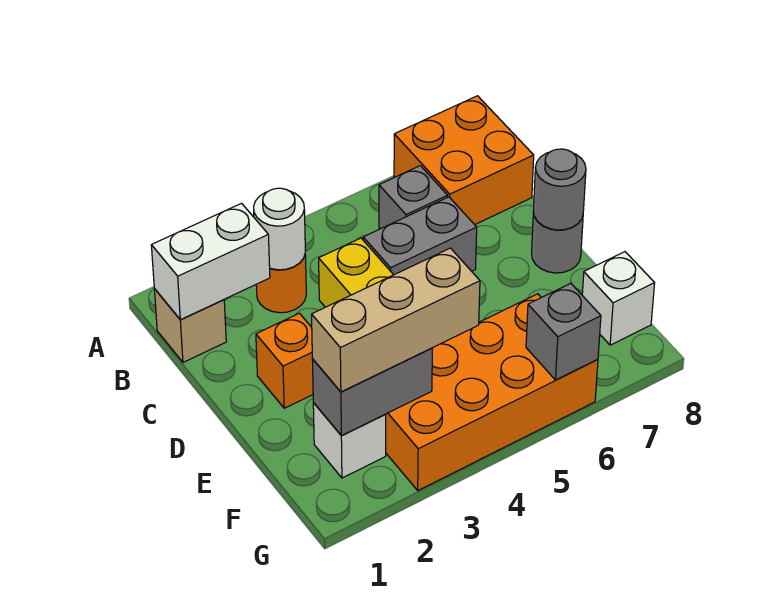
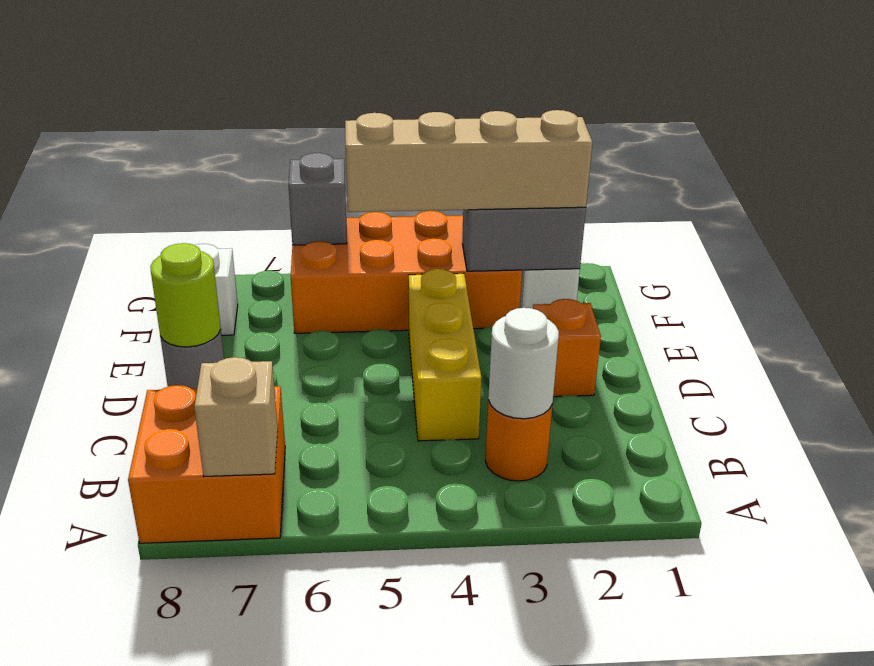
tan brick B1 level 1 -> tan brick A7 level 2
white brick B1:B2 level 2 -> none
grey brick B6 level 1 -> none
grey brick C5:C6 level 1 -> none
grey round brick D8 level 2 -> lime round brick D8 level 2
tan brick F2:F4 level 3 -> tan brick F2:F5 level 3

